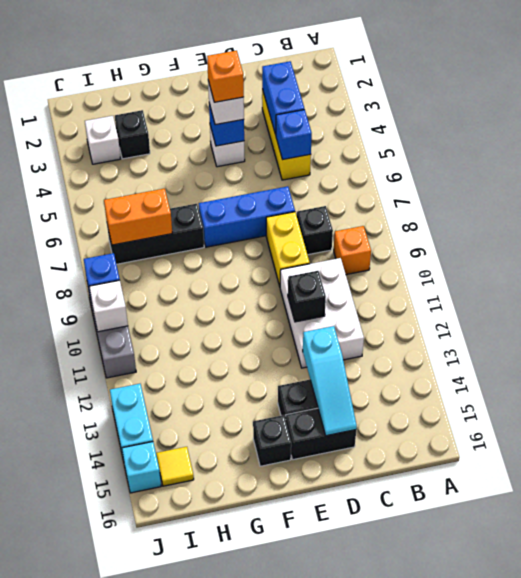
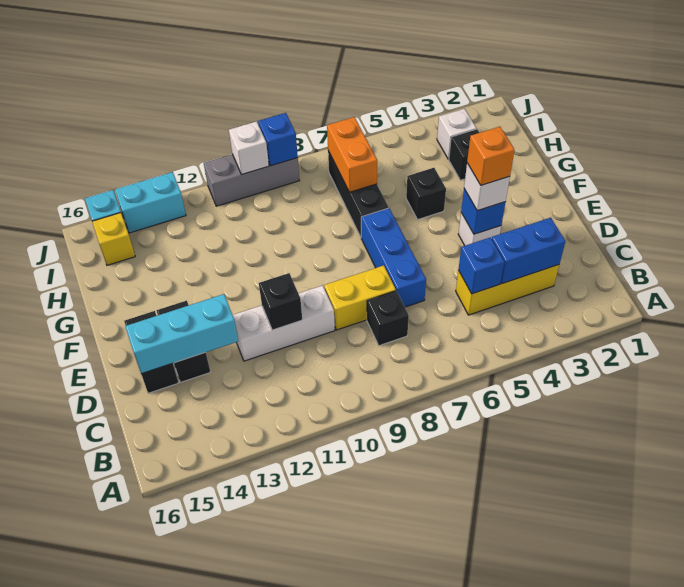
orange brick B9 level 1 -> none
white brick C10:D12 level 1 -> white brick D10:D12 level 1
cyan slope D13:D15 level 2 top 13 -> cyan brick D13:D15 level 2
black brick F15 level 1 -> black brick G5 level 1
yellow tile I15 level 1 -> yellow brick I15 level 1

